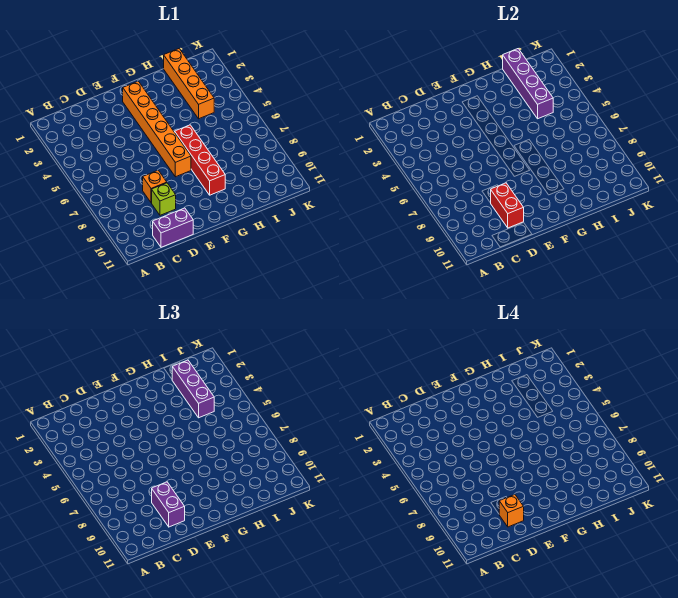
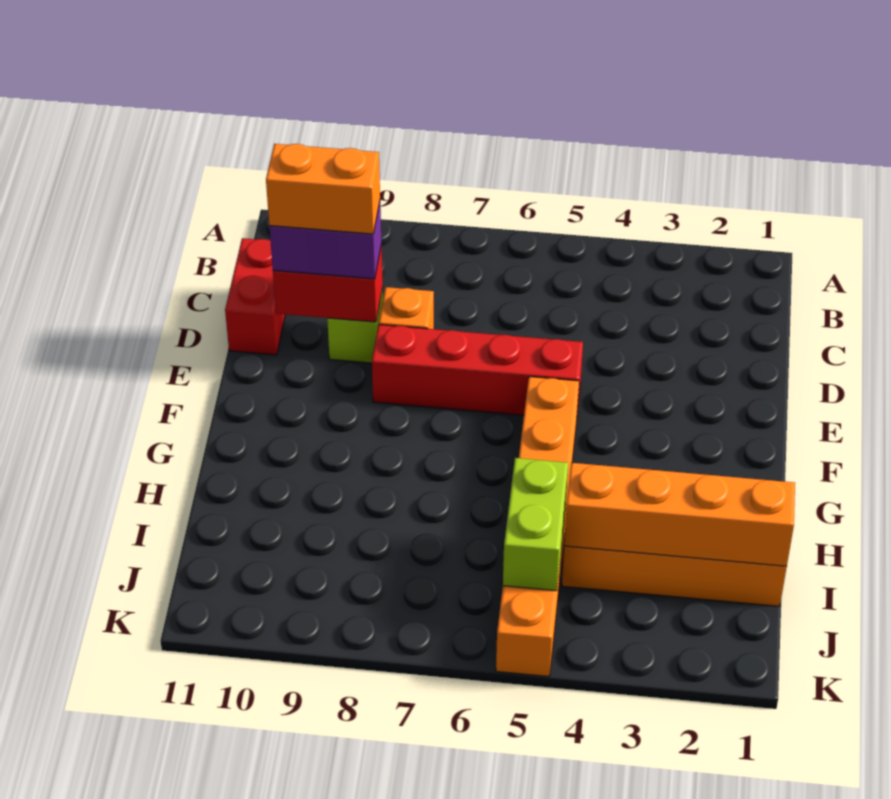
purple brick C11:D11 level 1 -> red brick C11:D11 level 1
orange brick D10 level 4 -> orange brick D9:D10 level 4
orange brick F2:F7 level 1 -> orange brick F5:K5 level 1
red brick G6:G9 level 1 -> red brick E5:E8 level 1
purple brick I1:I4 level 2 -> orange brick I1:I4 level 2
purple brick I2:I4 level 3 -> none
none -> lime brick I5:J5 level 2

